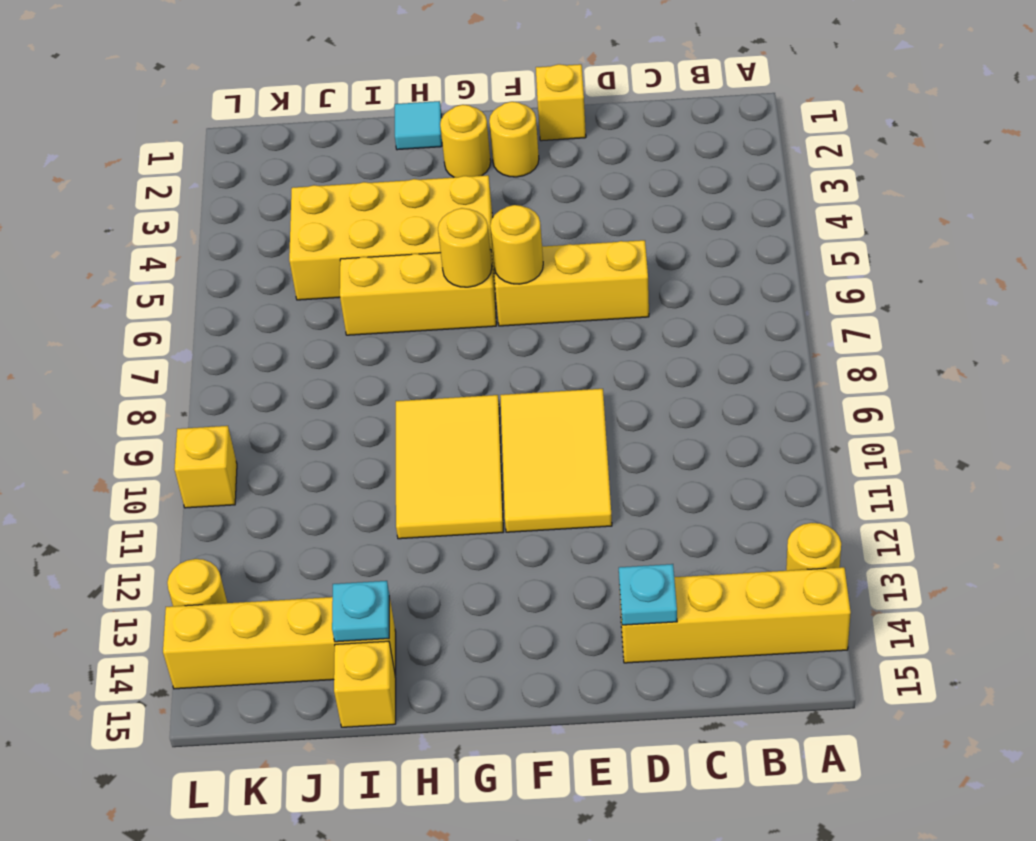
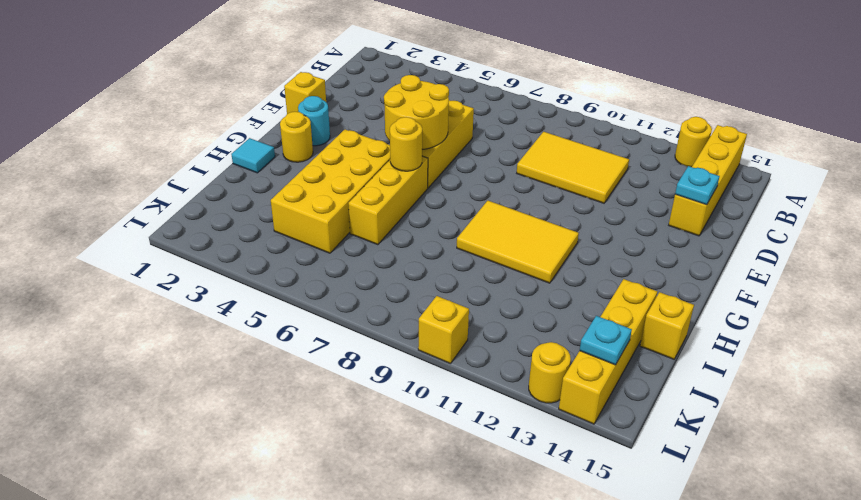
yellow tile E9:F11 level 1 -> yellow tile C9:D11 level 1
yellow round brick F2 level 1 -> cyan round brick F2 level 1
yellow round brick F6 level 2 -> yellow round brick E5:F6 level 2
cyan plate I14 level 2 -> cyan plate K14 level 2

